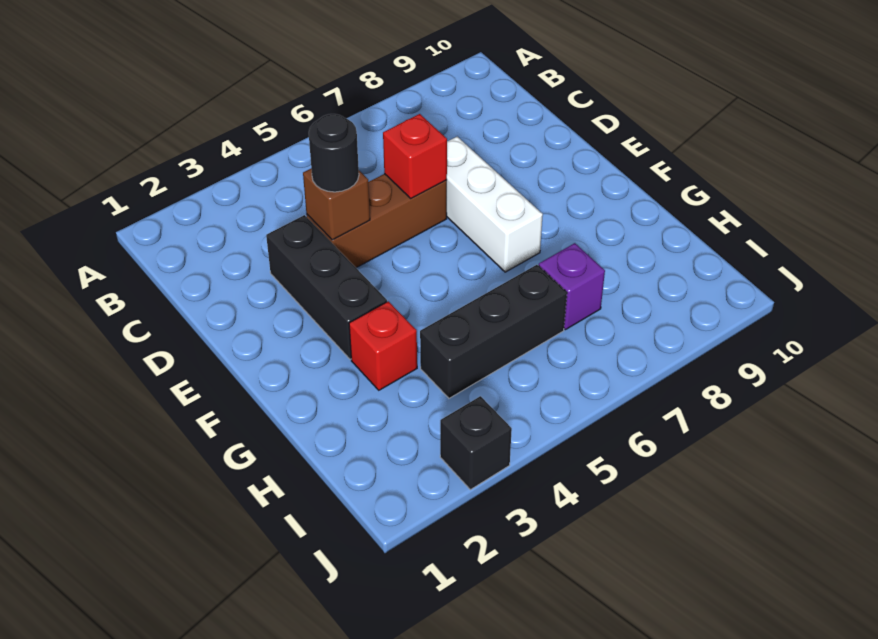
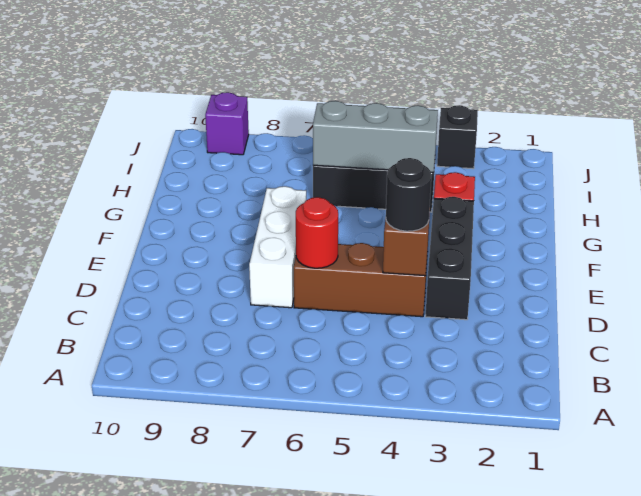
red brick D6 level 2 -> red round brick D6 level 2
none -> grey brick H4:H6 level 2
purple brick H7 level 1 -> purple brick J9 level 1

